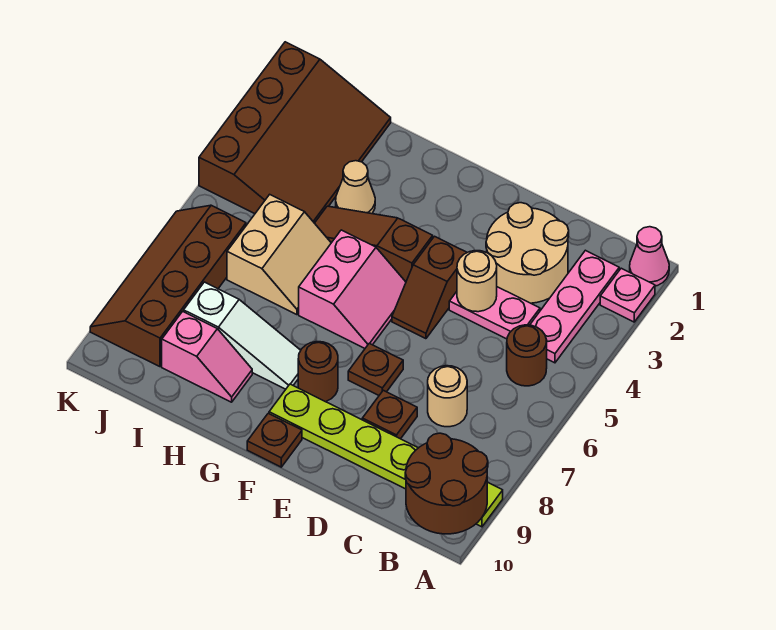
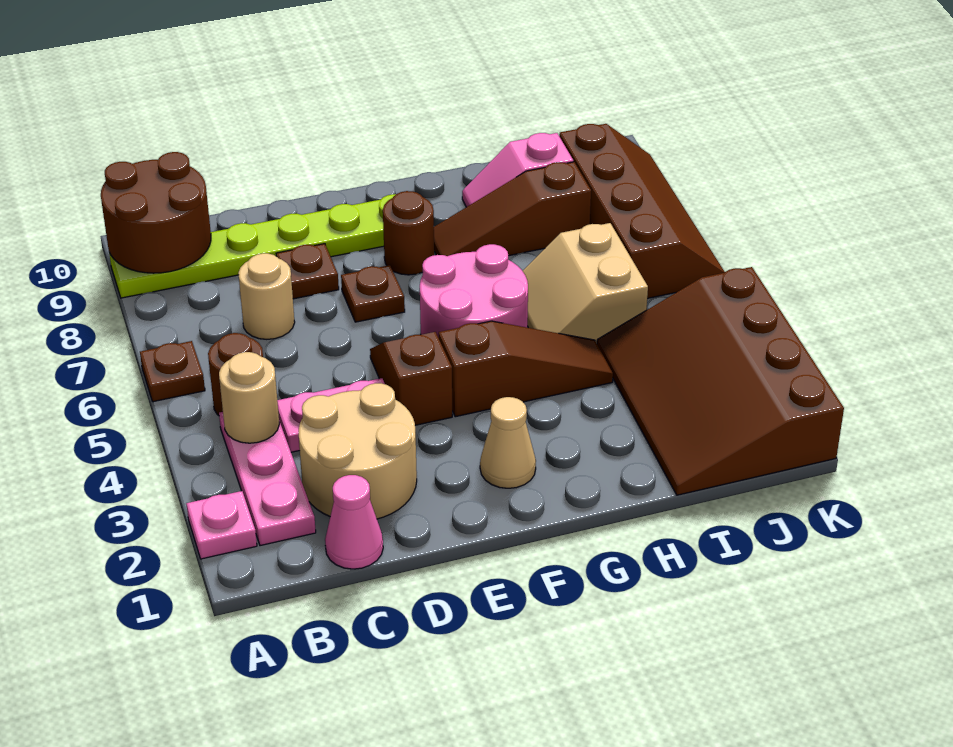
pink cone A1 level 1 -> pink cone C1 level 1
tan round brick D4 level 2 -> tan round brick B4 level 2
pink slope F5:G6 level 1 top G -> pink round brick F5:G6 level 1
brown plate F10 level 1 -> brown plate A6 level 1
white slope G8:I8 level 1 top I -> brown slope G8:I8 level 1 top I
tan cone H3 level 1 -> tan cone F2 level 1

